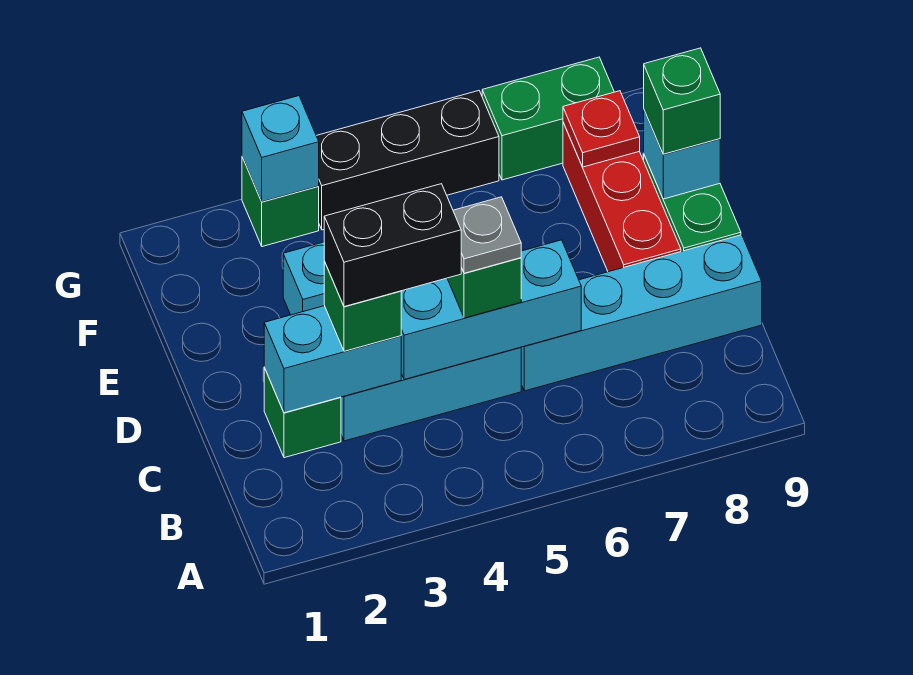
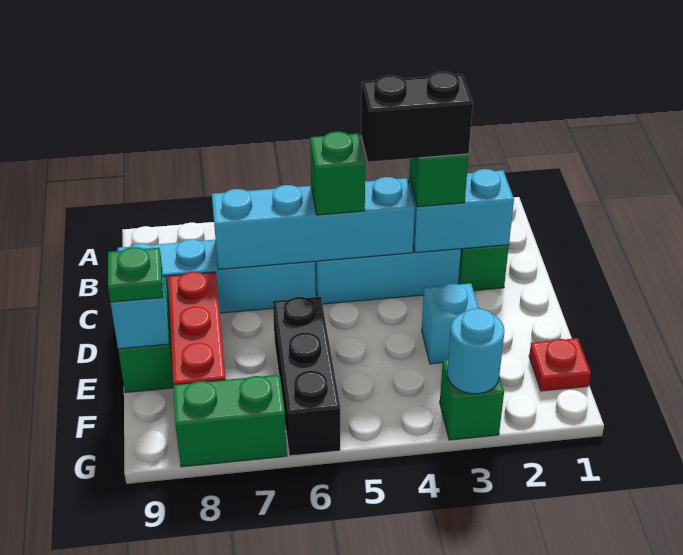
cyan brick C4:C6 level 2 -> cyan brick C4:C7 level 2
grey plate C5 level 4 -> none
green brick E9 level 3 -> green plate E9 level 3
red plate F8 level 2 -> red plate F1 level 1
cyan brick G3 level 2 -> cyan round brick G3 level 2
black brick G4:G6 level 1 -> black brick E6:G6 level 1

